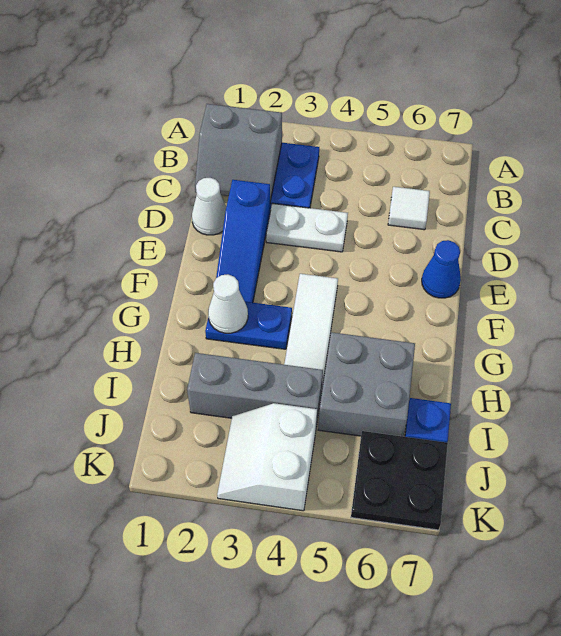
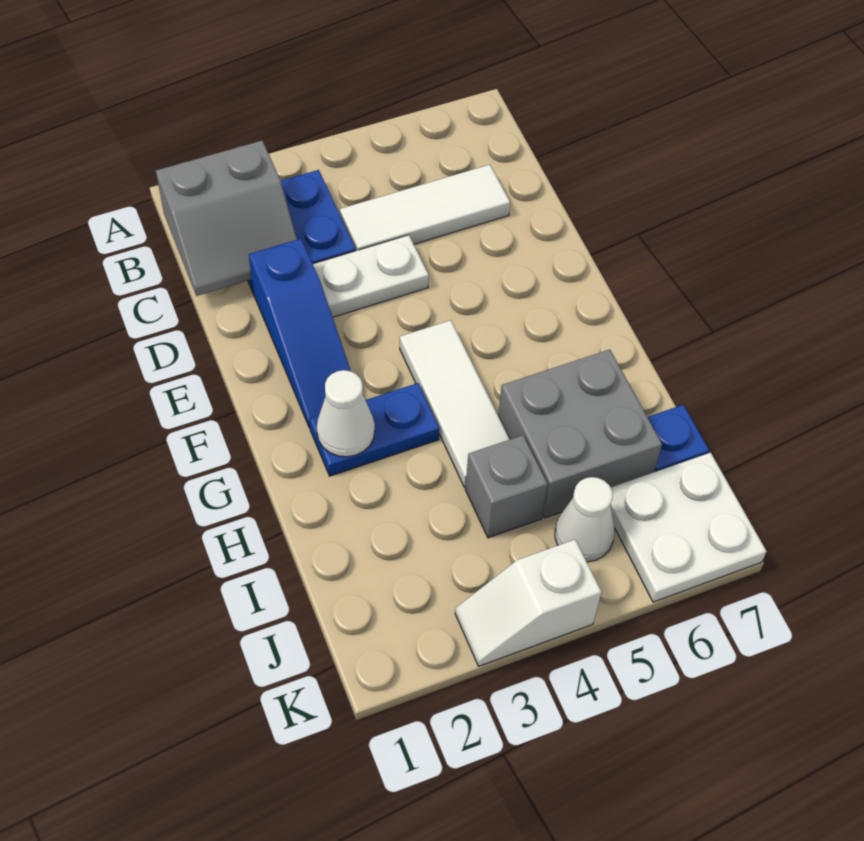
white tile C6 level 1 -> white tile C4:C6 level 1
white cone D1 level 1 -> white cone J5 level 1
blue cone E7 level 1 -> none
grey brick I2:I4 level 1 -> grey brick I4 level 1
white slope J3:K4 level 1 top 4 -> white slope K3:K4 level 1 top 4
black plate J6:K7 level 1 -> white plate J6:K7 level 1

